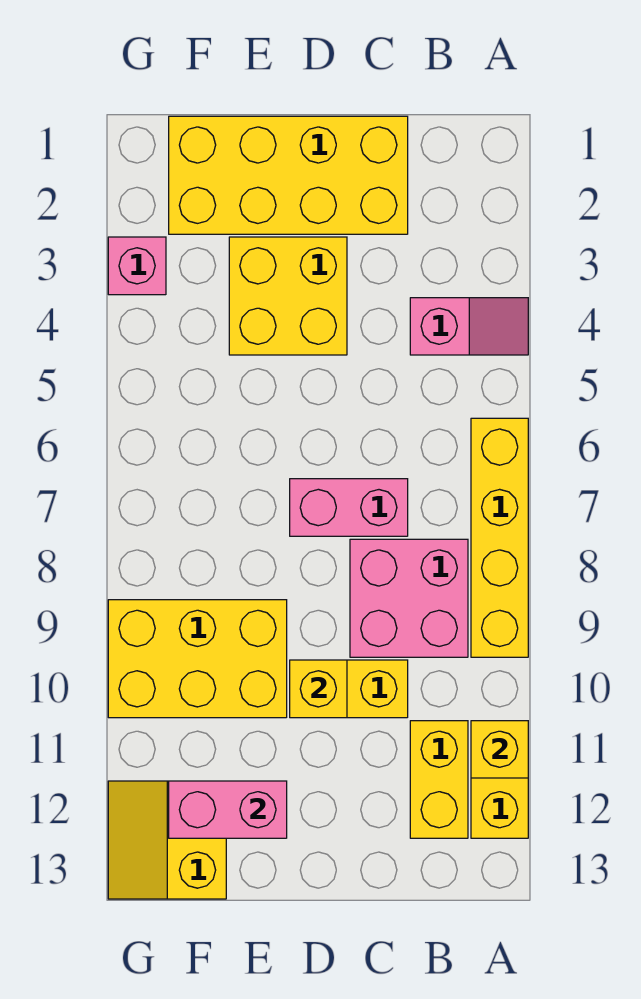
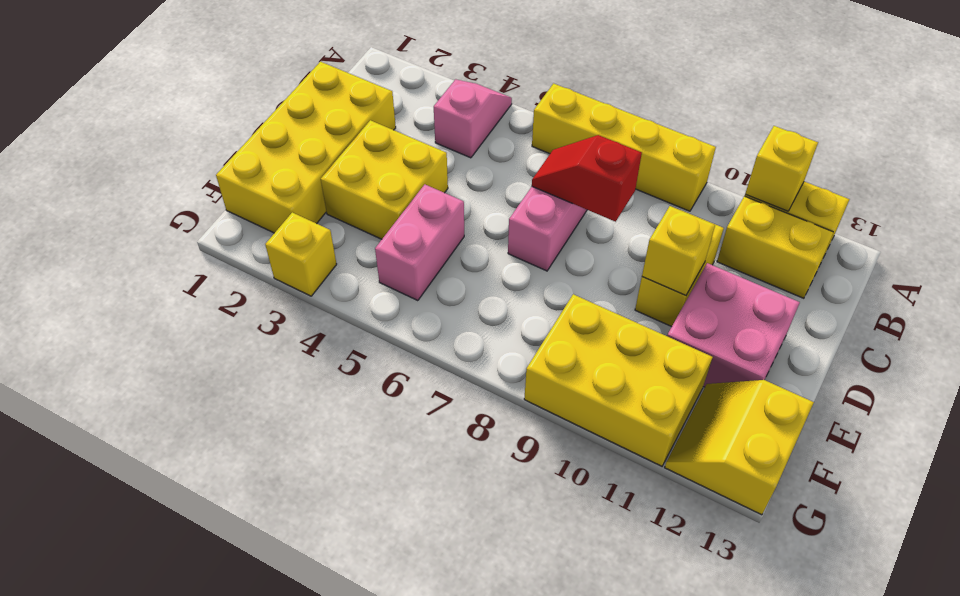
pink brick B8:C9 level 1 -> pink brick D11:E12 level 1
none -> red slope C7:C8 level 2 top 8
yellow brick E9:G10 level 1 -> yellow brick F9:G11 level 1
pink brick E12:F12 level 2 -> pink brick E5:F5 level 1
yellow slope F12:G13 level 1 top F -> yellow slope F12:G13 level 1 top 13
pink brick G3 level 1 -> yellow brick G3 level 1

